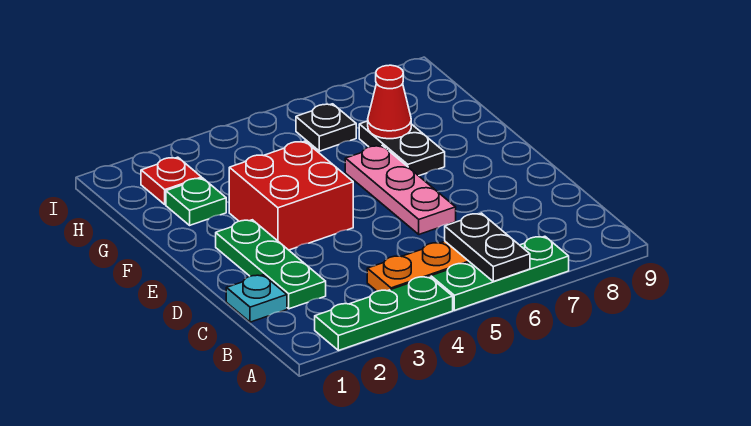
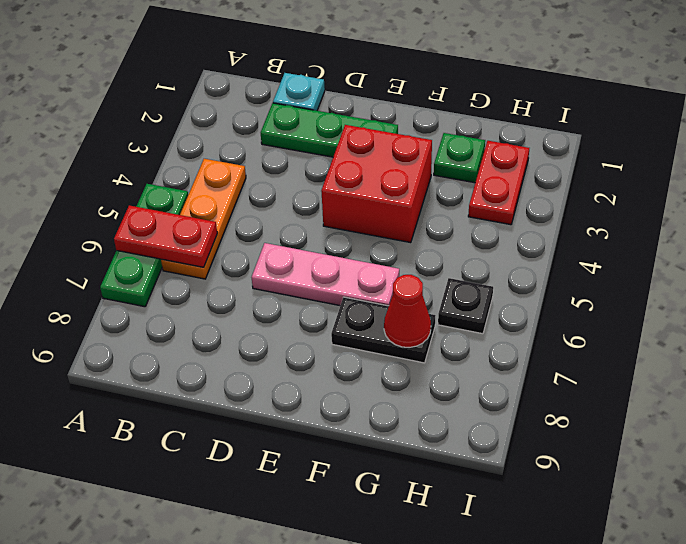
green plate A2:A4 level 1 -> none
black plate A6:B6 level 2 -> red plate A6:B6 level 2
red plate H2 level 1 -> red plate H2:H3 level 1

